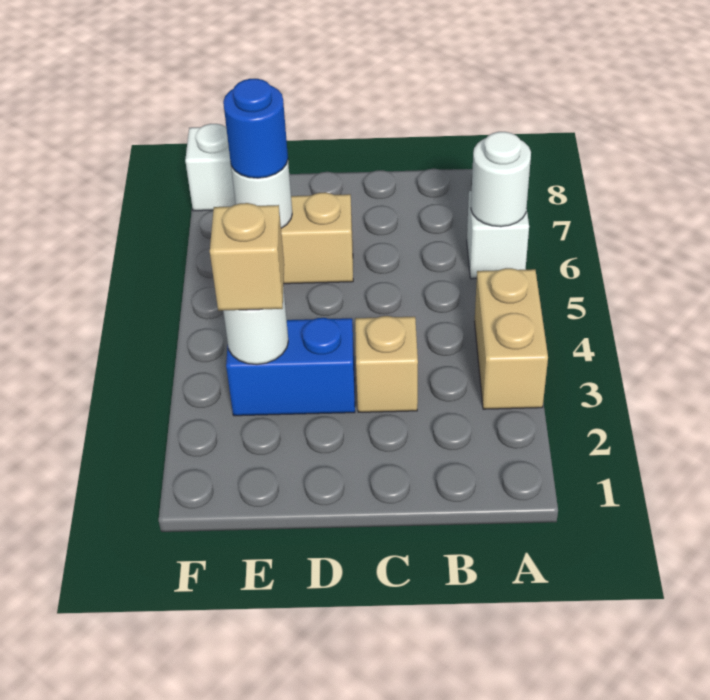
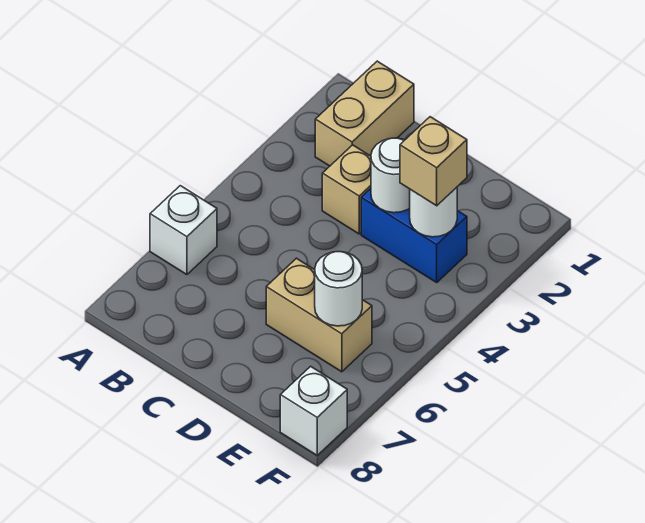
tan brick A3:A4 level 1 -> tan brick B1:B2 level 1
white round brick A6 level 2 -> white round brick D3 level 2
blue round brick E6 level 3 -> none

